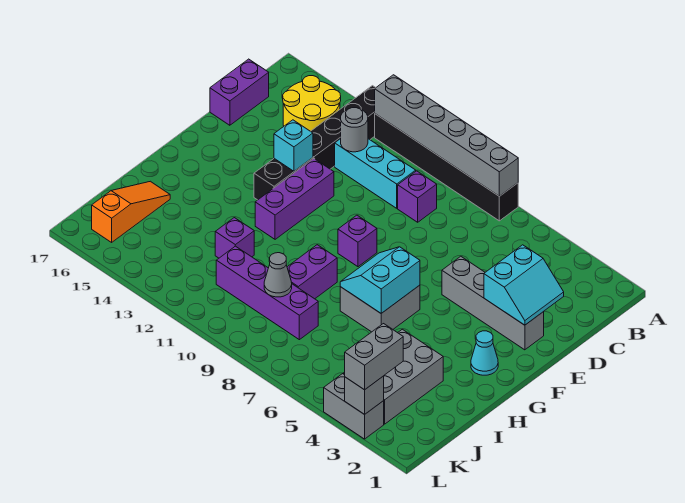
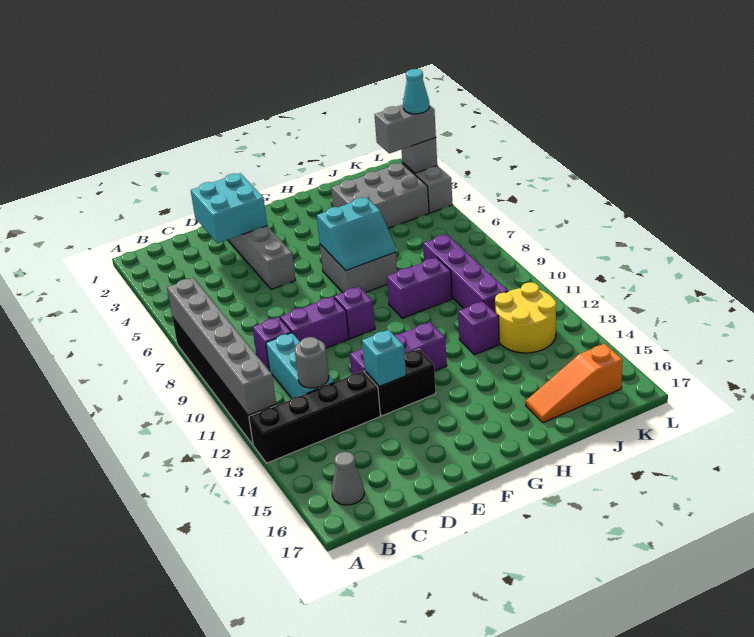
yellow round brick B14:C15 level 1 -> yellow round brick J12:K13 level 1
purple brick C17:D17 level 1 -> purple brick D9:E9 level 1
cyan slope D2:E3 level 2 top 3 -> cyan brick D2:E3 level 2
cyan cone G2 level 1 -> cyan cone L3 level 4
grey cone J9 level 2 -> grey cone B16 level 1

